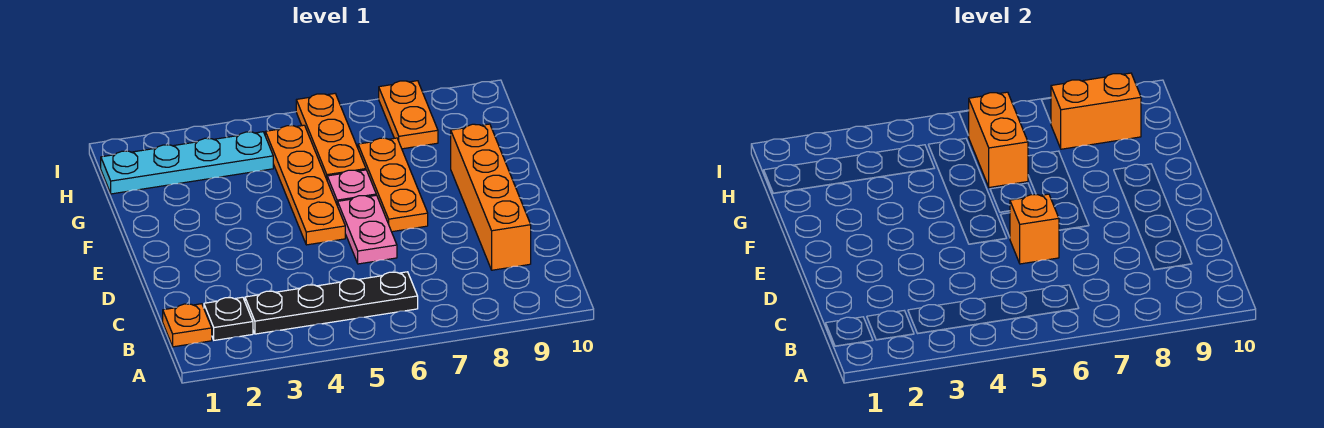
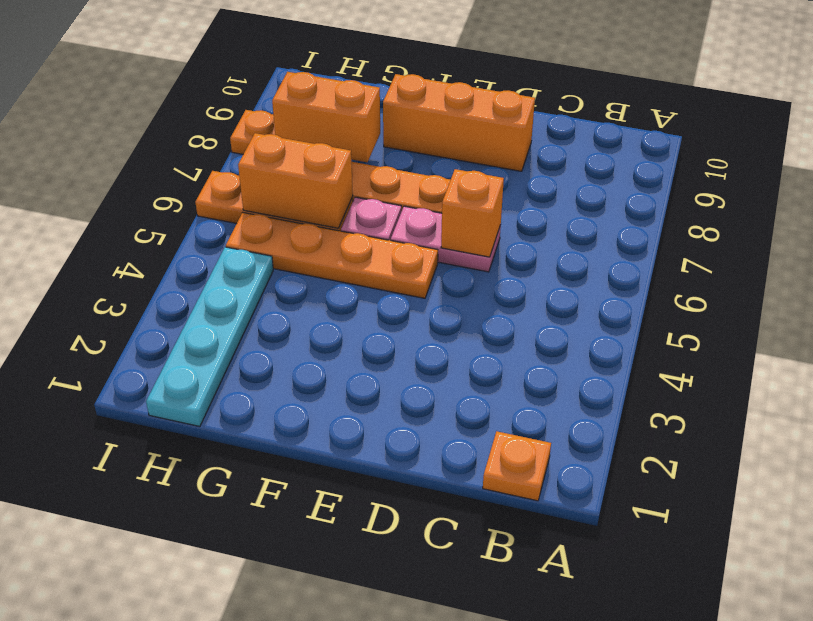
black plate B2 level 1 -> none
black plate B3:B6 level 1 -> none
orange brick C9:F9 level 1 -> orange brick D9:F9 level 1
orange brick H8:H9 level 2 -> orange brick G8:H8 level 2

